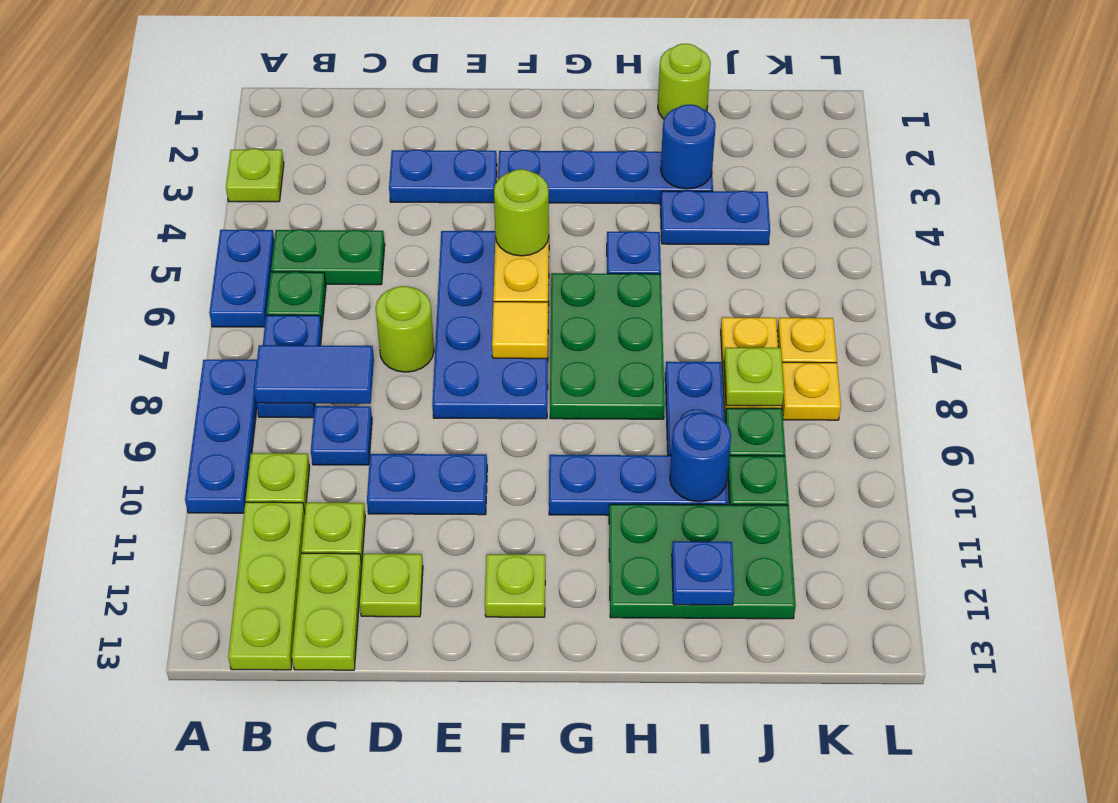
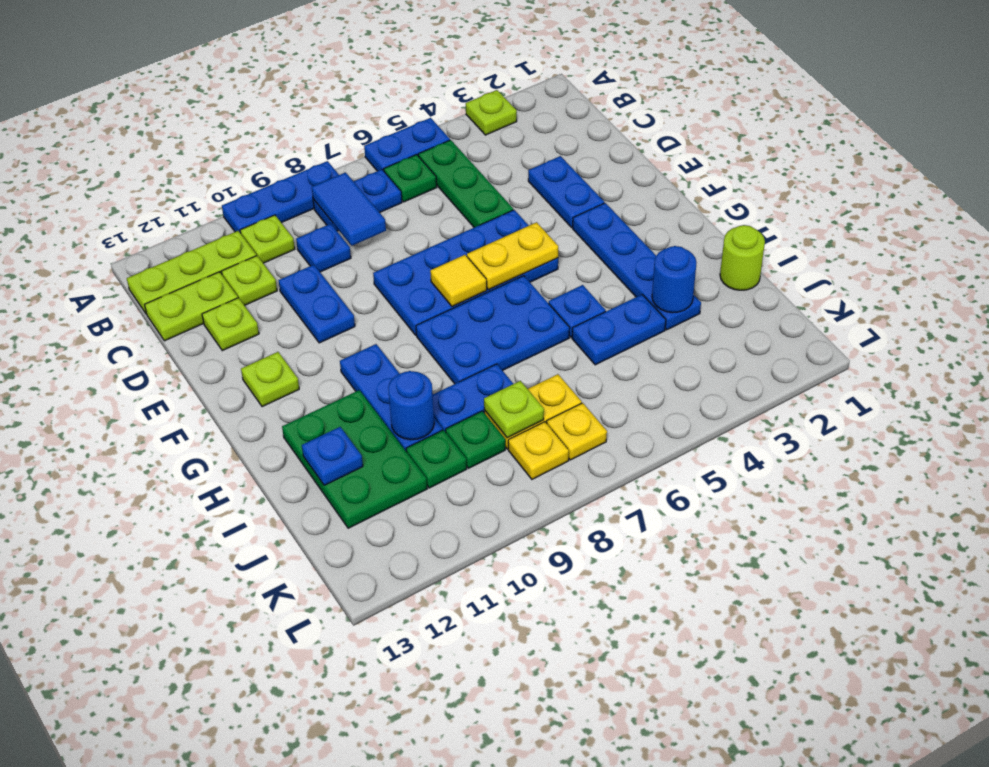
green plate B5:C5 level 1 -> green plate B5:D5 level 1
lime round brick D7 level 1 -> none
lime round brick F5 level 3 -> none
green plate G6:H8 level 1 -> blue plate G6:H8 level 1
blue plate I4:J4 level 1 -> blue plate I4:I5 level 1

